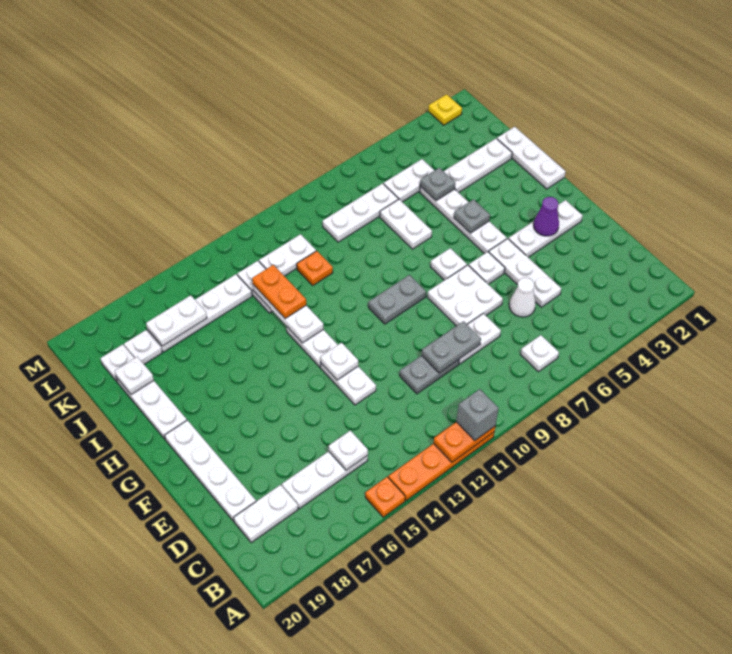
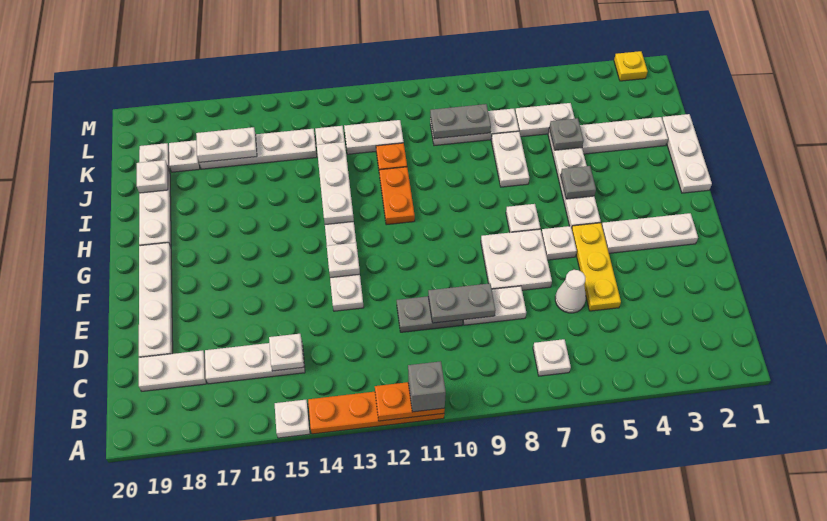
orange plate A15 level 1 -> white plate A15 level 1
white plate D5:F5 level 1 -> yellow plate D5:F5 level 1
purple cone F3 level 2 -> none
grey plate G9:G10 level 1 -> grey plate K8:K9 level 2
orange plate I13:J13 level 3 -> orange plate H11:I11 level 1

